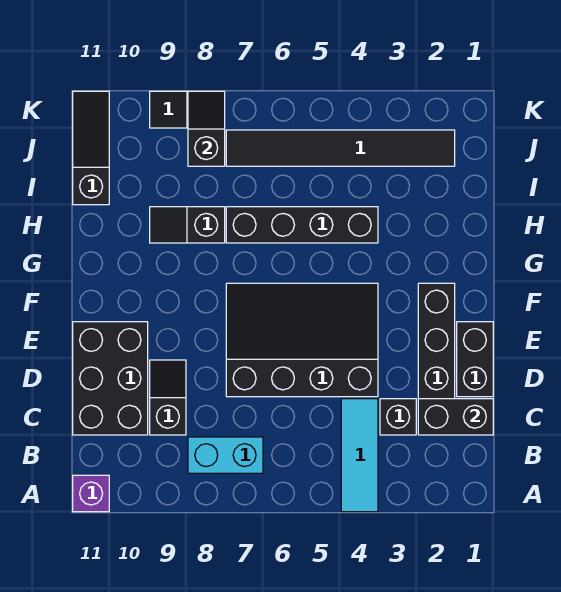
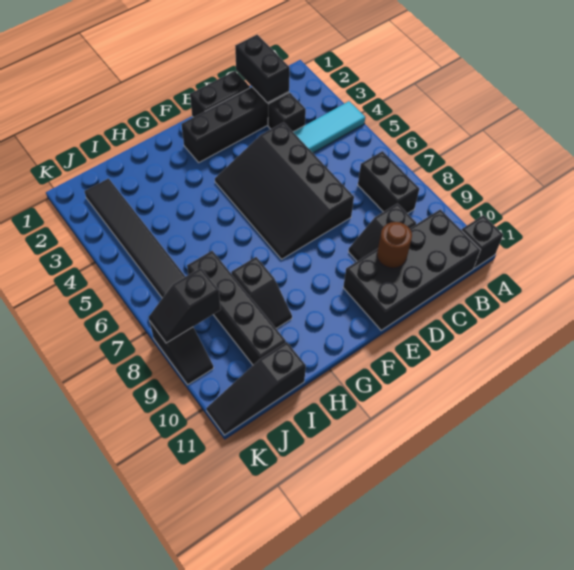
purple brick A11 level 1 -> black brick A11 level 1
cyan brick B7:B8 level 1 -> black brick B7:B8 level 1
black brick C10:E11 level 1 -> black brick B10:E11 level 1
none -> brown round brick D10 level 2
black brick H4:H7 level 1 -> black brick I7:I10 level 1

